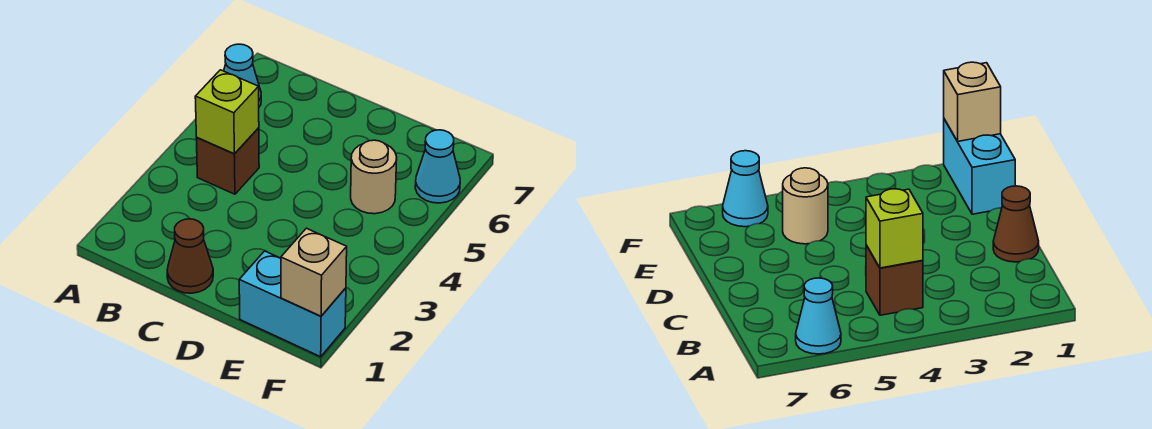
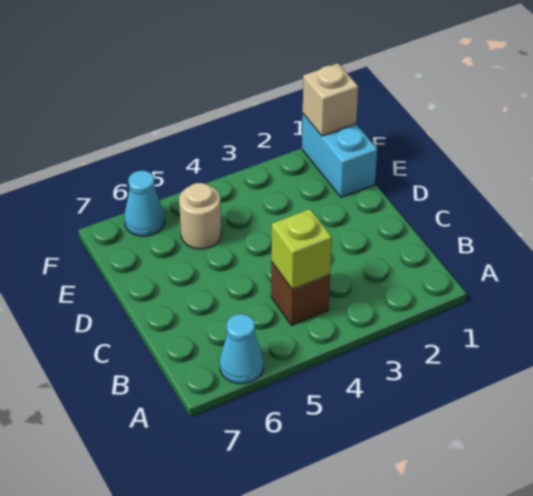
brown cone C1 level 1 -> none

